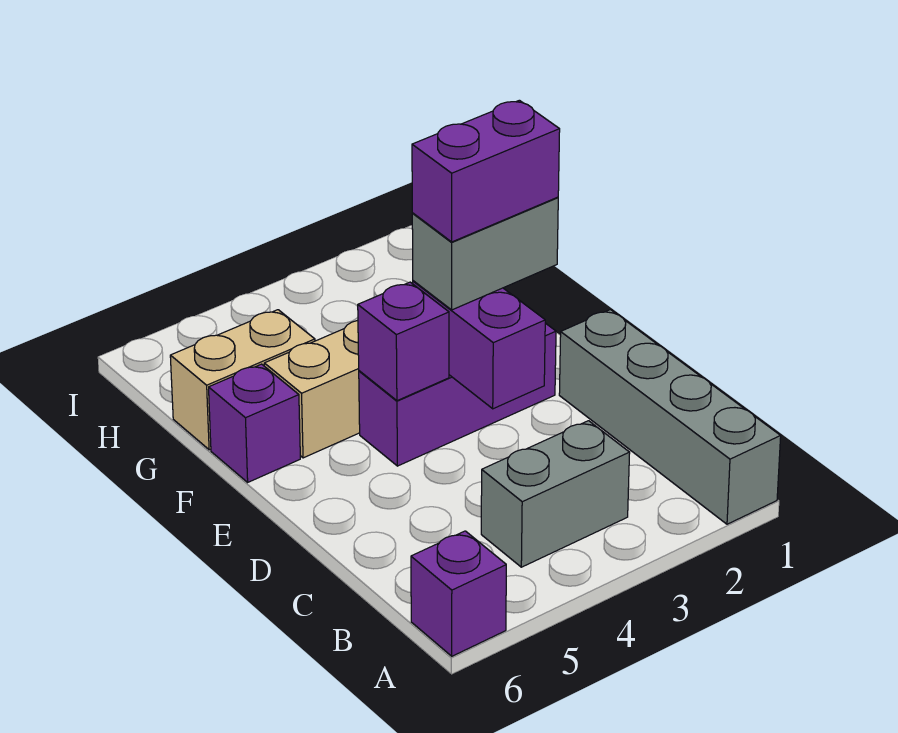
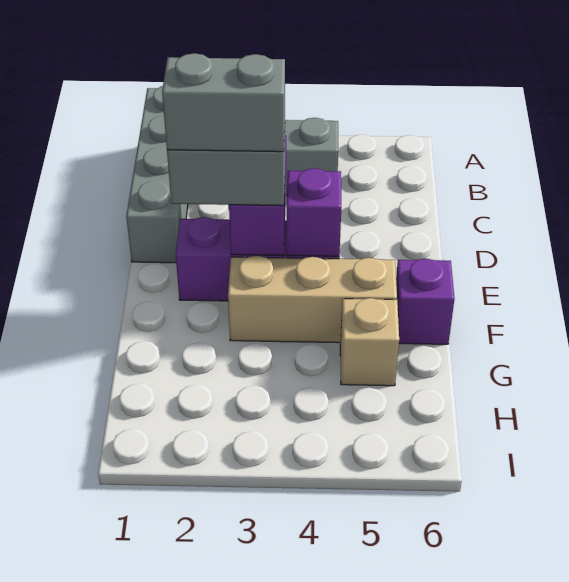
purple brick A6 level 1 -> none
purple brick E2:E3 level 4 -> grey brick E2:E3 level 4
tan brick G5:G6 level 1 -> tan brick G5 level 1

